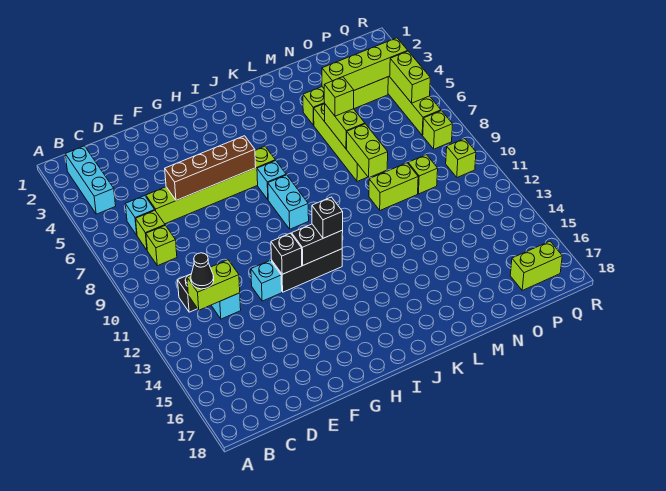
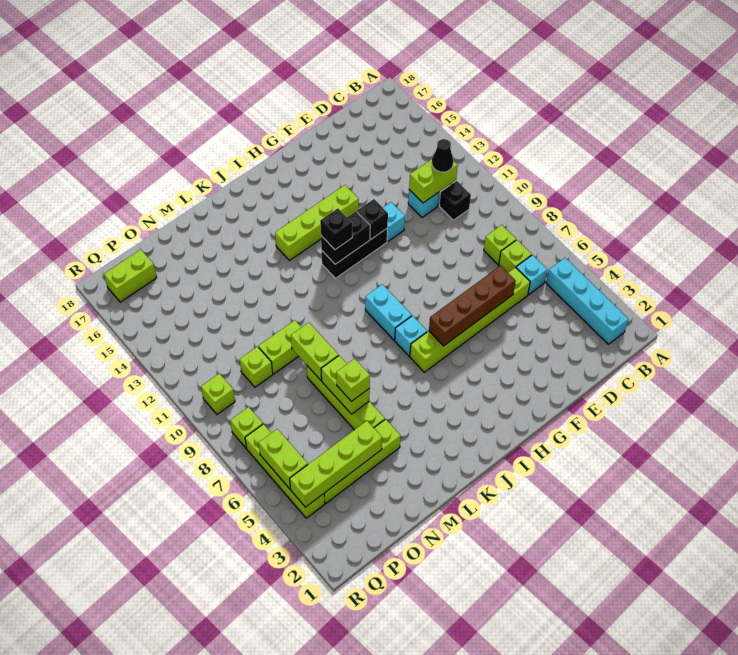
cyan brick B2:B4 level 1 -> cyan brick B2:B5 level 1
none -> lime brick G14:J14 level 1

